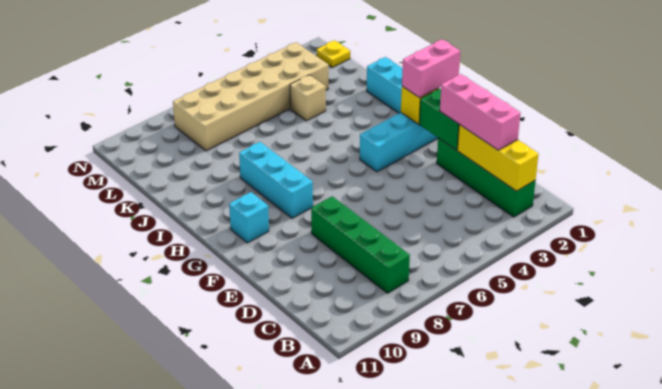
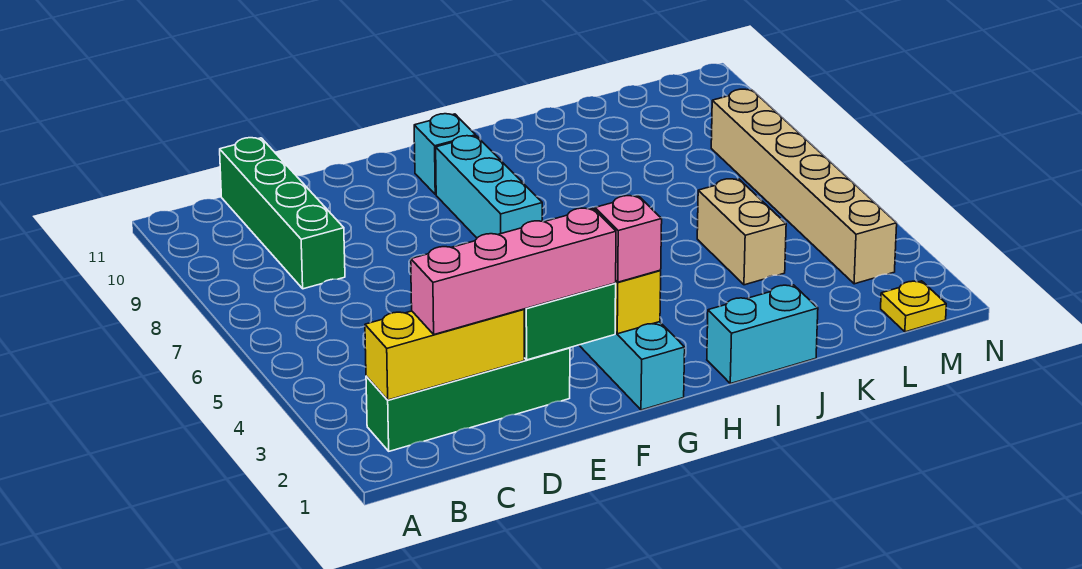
green brick B8:E8 level 1 -> green brick C8:C11 level 1
pink brick C2:E2 level 3 -> pink brick C2:F2 level 3
pink brick G1:G2 level 3 -> pink brick G2 level 3
cyan brick G8:I8 level 1 -> cyan brick G7:G9 level 1
tan brick K4 level 1 -> tan brick K4:K5 level 1
tan brick L3:M8 level 1 -> tan brick M3:M8 level 1

